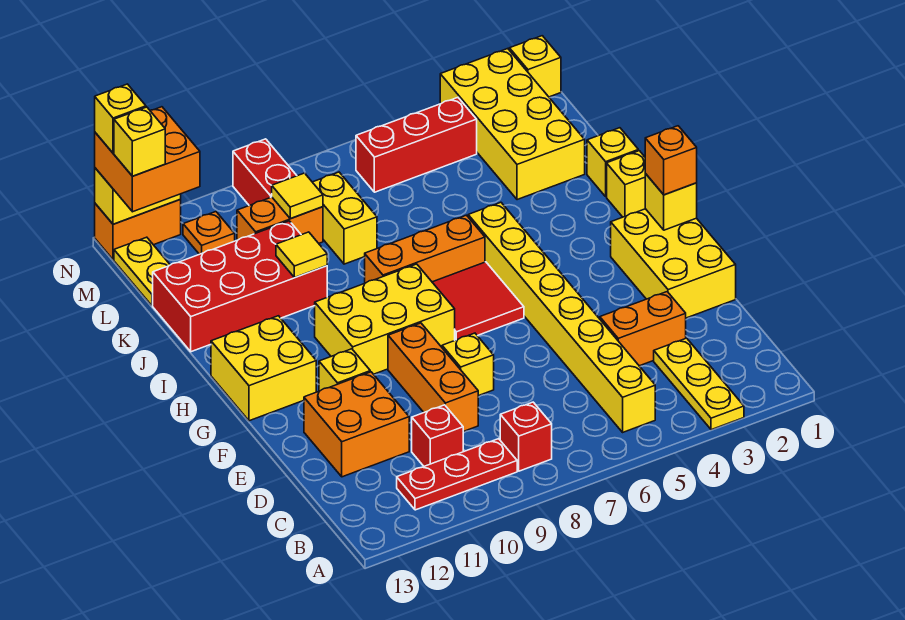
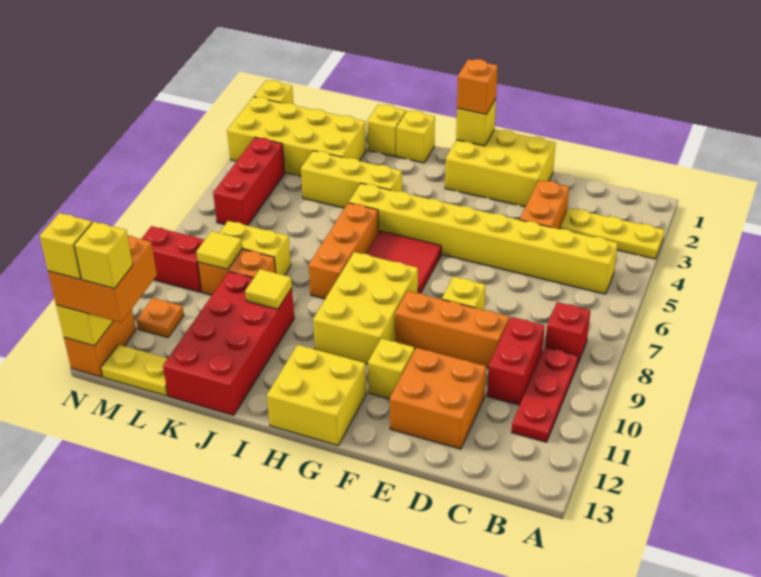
red brick C10 level 1 -> red brick C9:C10 level 1
none -> yellow brick I4:K4 level 1
orange brick L9:L10 level 1 -> orange brick K9:L9 level 1

